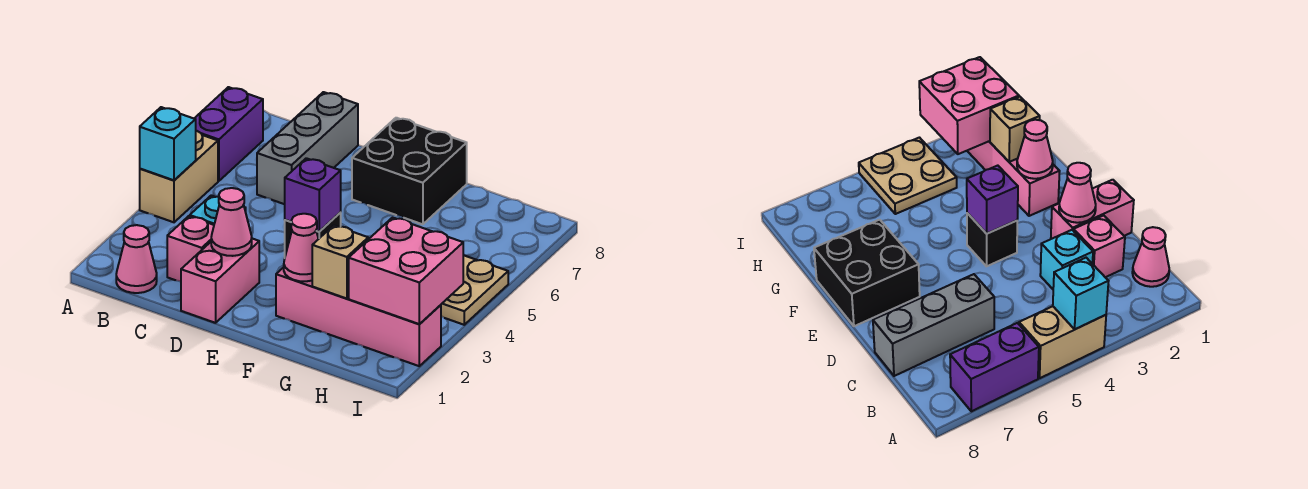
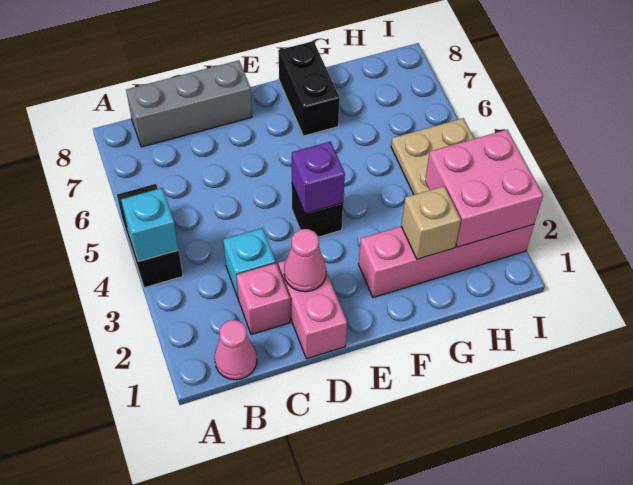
tan brick A4:A5 level 1 -> black brick A4:A5 level 1
purple brick A6:A7 level 1 -> none
grey brick C6:C8 level 1 -> grey brick B8:D8 level 1
black brick E7:F8 level 1 -> black brick F7:F8 level 1
pink cone F2 level 2 -> none

